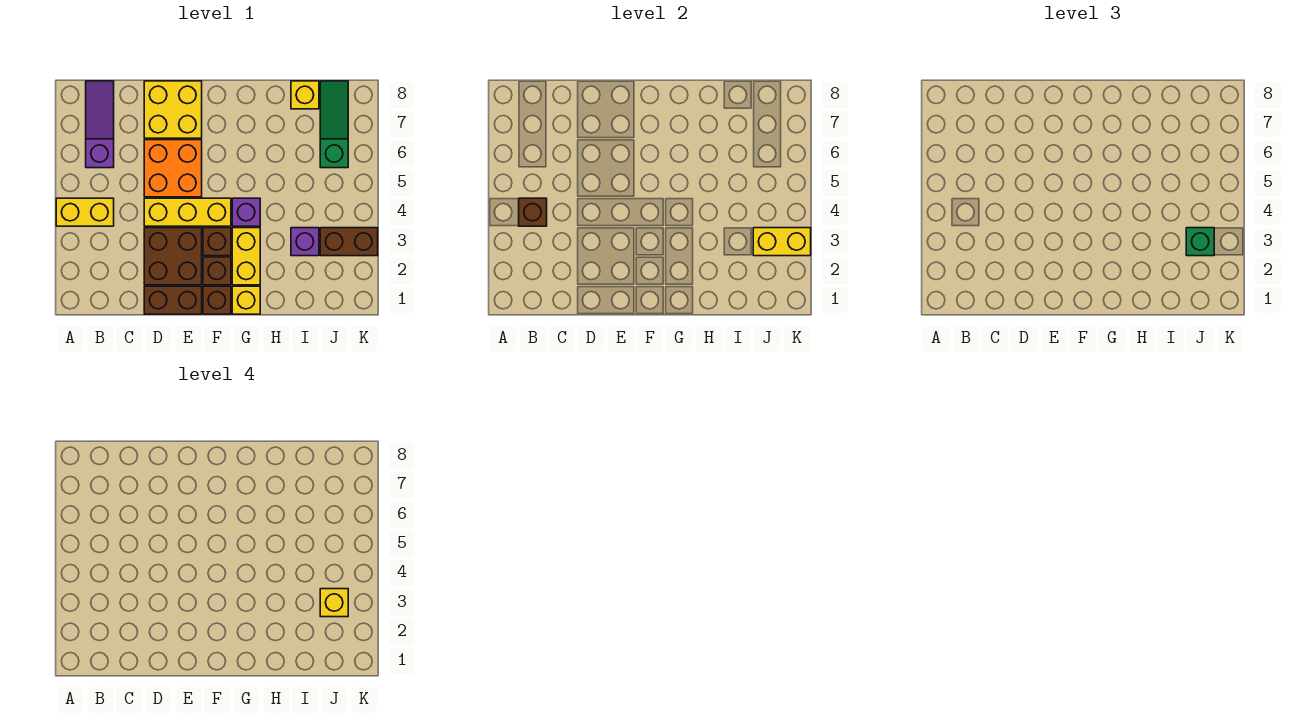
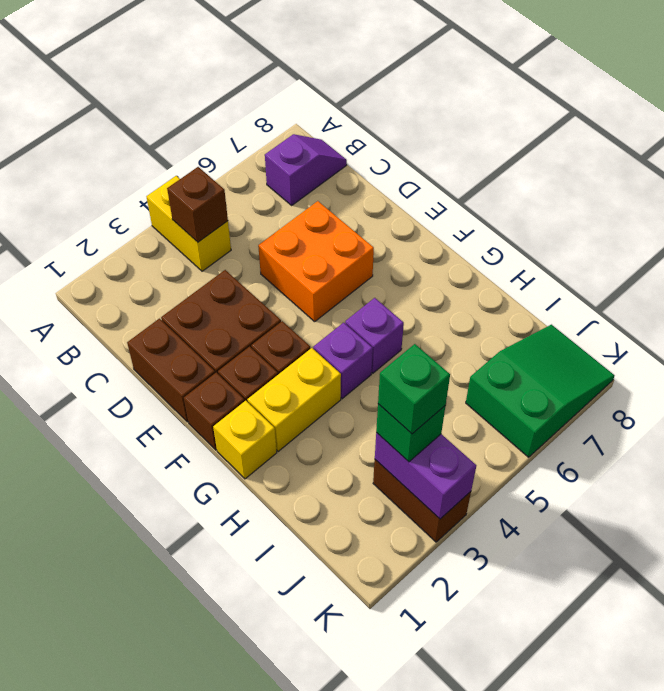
purple slope B6:B8 level 1 top 6 -> purple slope B7:B8 level 1 top 7
yellow brick D4:F4 level 1 -> none
yellow brick D7:E8 level 1 -> none
purple brick I3 level 1 -> purple brick G5 level 1
yellow brick I8 level 1 -> none
yellow brick J3:K3 level 2 -> purple brick J3:K3 level 2
yellow brick J3 level 4 -> green brick J3 level 4
green slope J6:J8 level 1 top 6 -> green slope J6:K8 level 1 top 6

